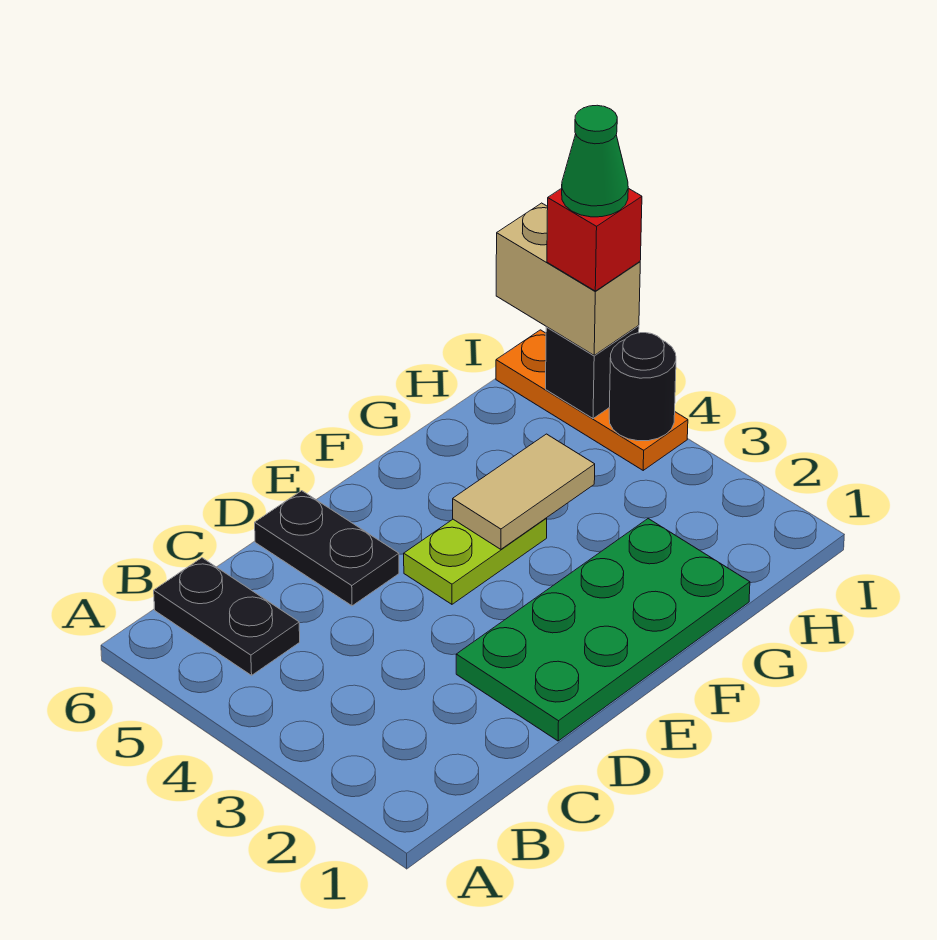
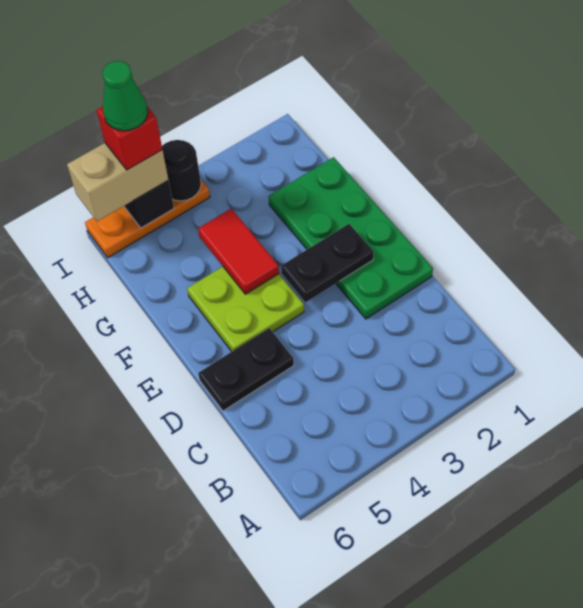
black plate B5:B6 level 1 -> black plate E2:E3 level 2
lime plate E4:F4 level 1 -> lime plate E4:F5 level 1
tan tile F4:G4 level 2 -> red tile F4:G4 level 2

